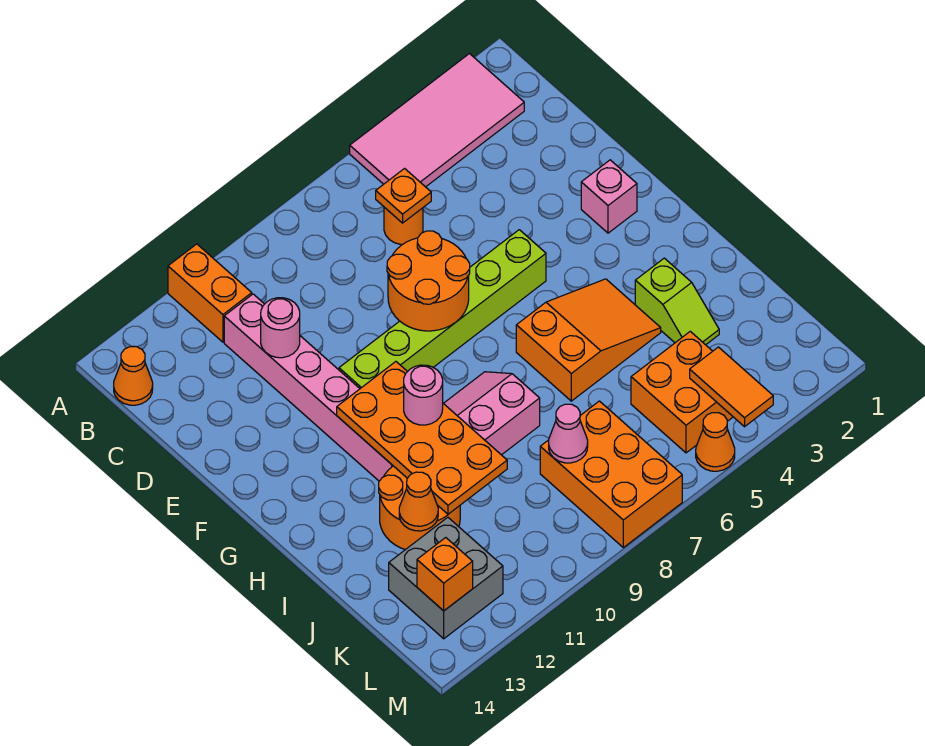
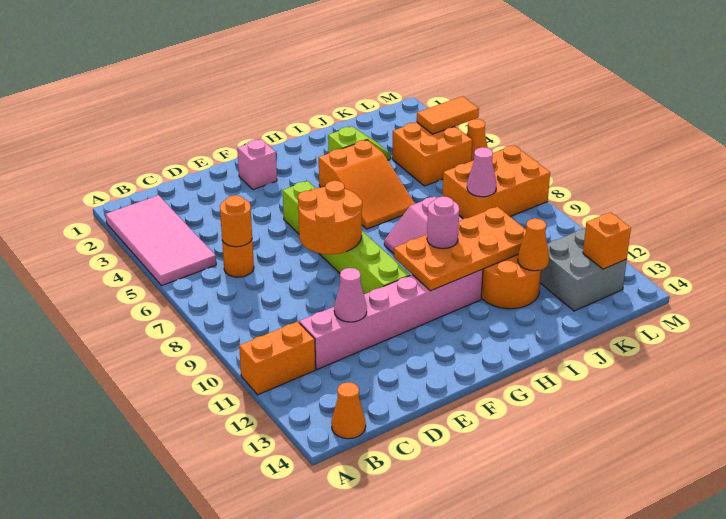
orange plate C6 level 2 -> orange round brick C6 level 2
pink round brick D11 level 2 -> pink cone D11 level 2
orange slope H4:I6 level 1 top 6 -> orange slope H4:I6 level 1 top 4

